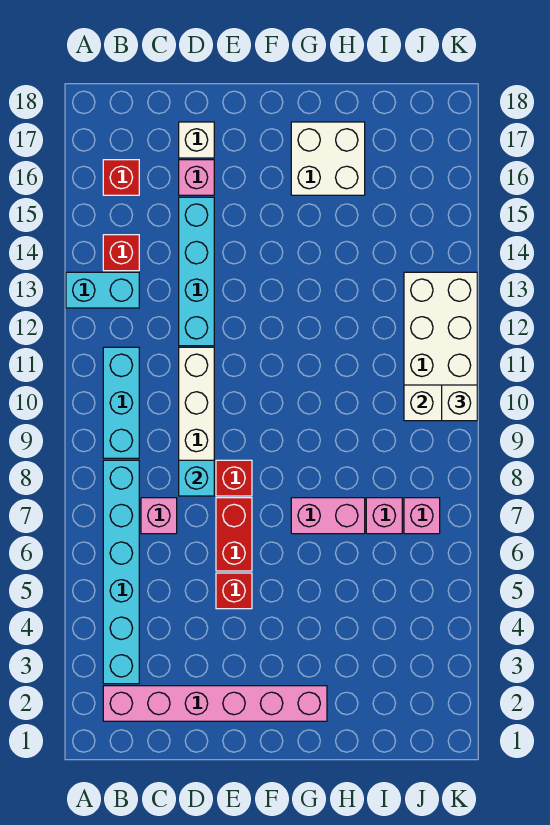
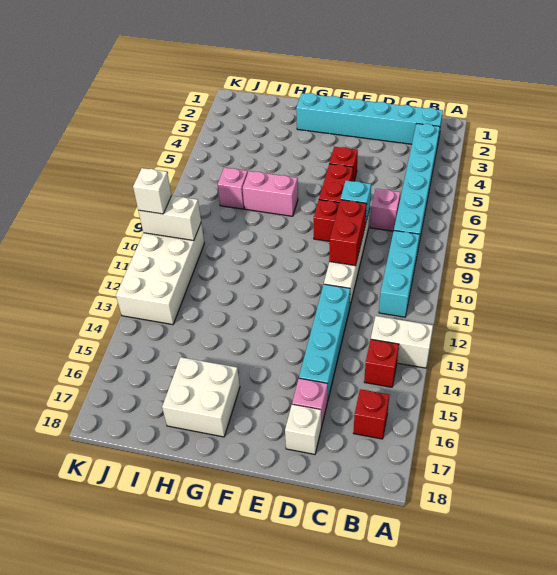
cyan brick A13:B13 level 1 -> white brick A13:B13 level 1
pink brick B2:G2 level 1 -> cyan brick B2:G2 level 1
none -> red brick D9:D10 level 2
pink brick J7 level 1 -> none

